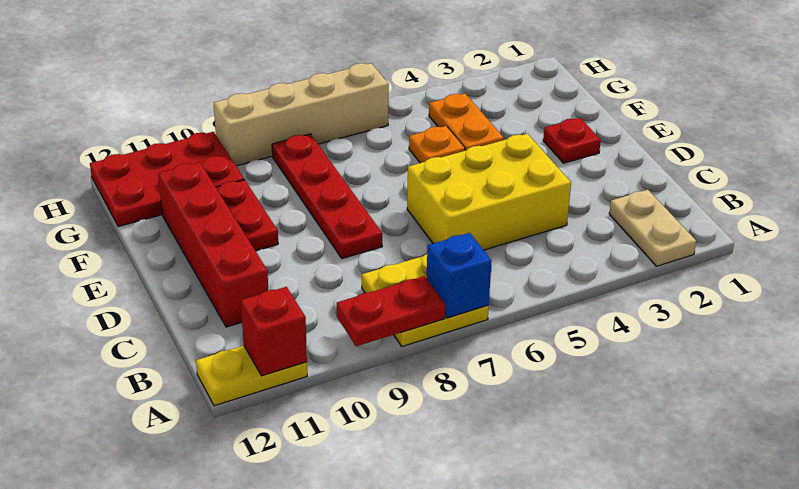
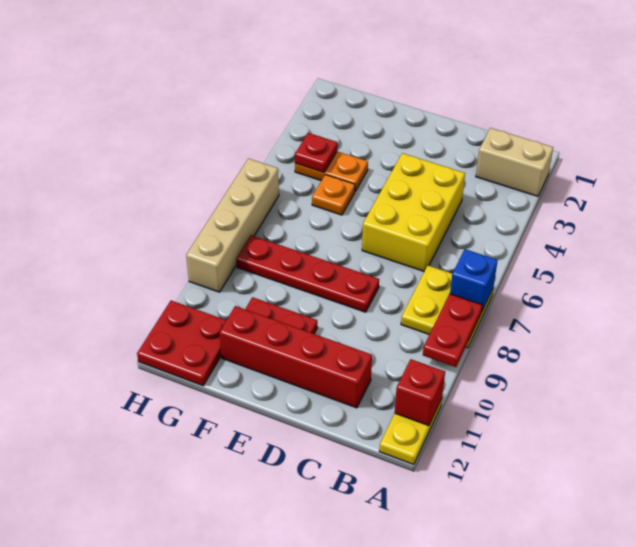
tan plate A2:B2 level 1 -> tan brick A2:B2 level 1
red plate E2 level 1 -> red plate G4 level 2
red plate G10:H12 level 1 -> red plate G11:H12 level 1

